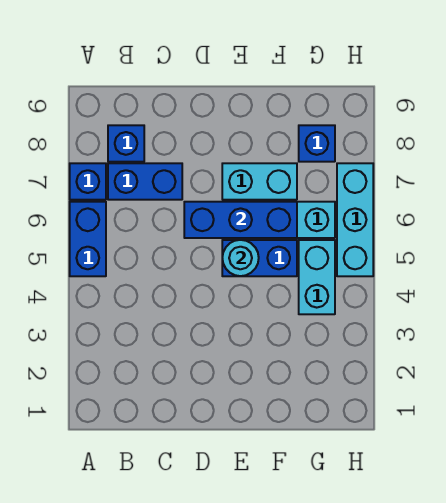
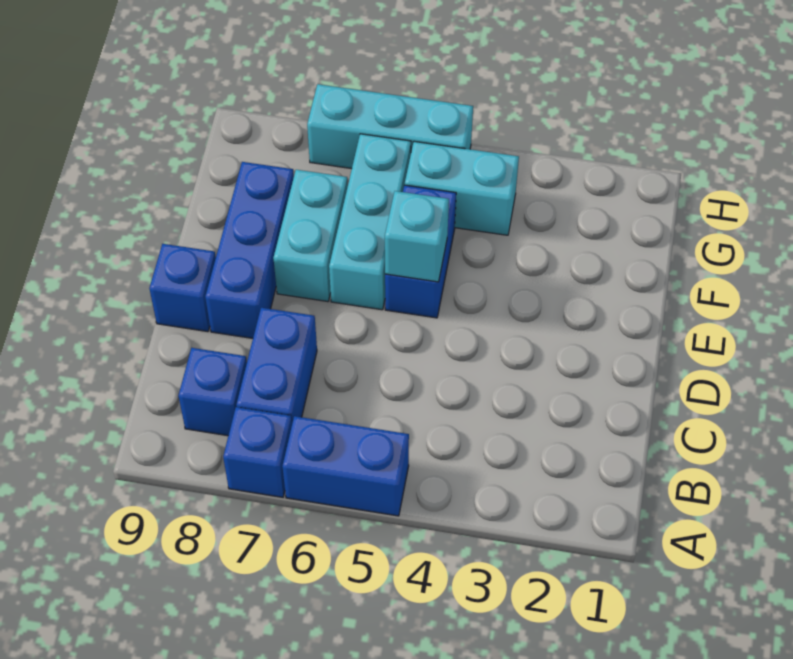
blue brick D6:F6 level 2 -> blue brick D8:F8 level 1
cyan round brick E5 level 2 -> cyan brick E5 level 2
blue brick G8 level 1 -> blue brick D9 level 1

